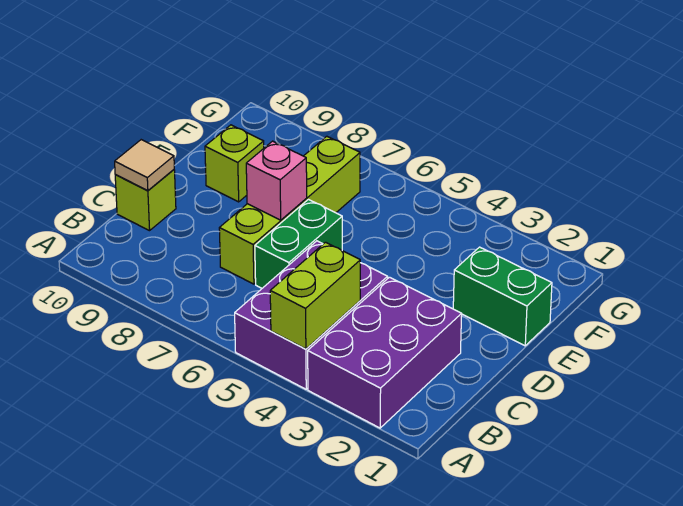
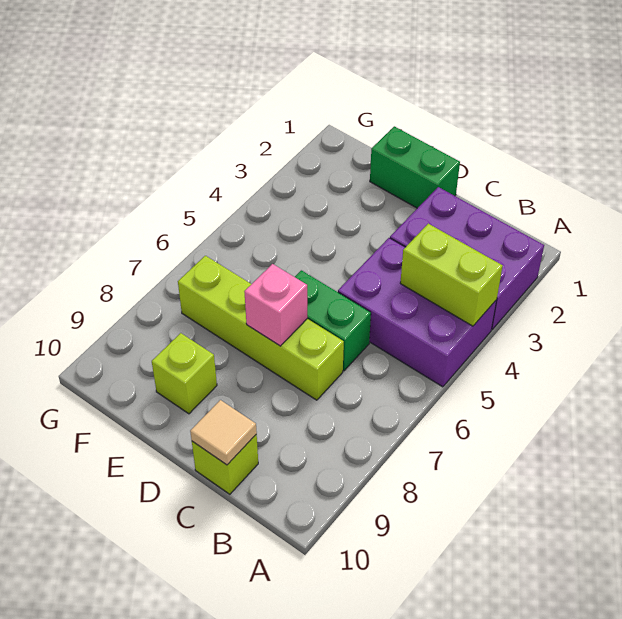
green brick E1:E2 level 1 -> green brick D1:E1 level 1

